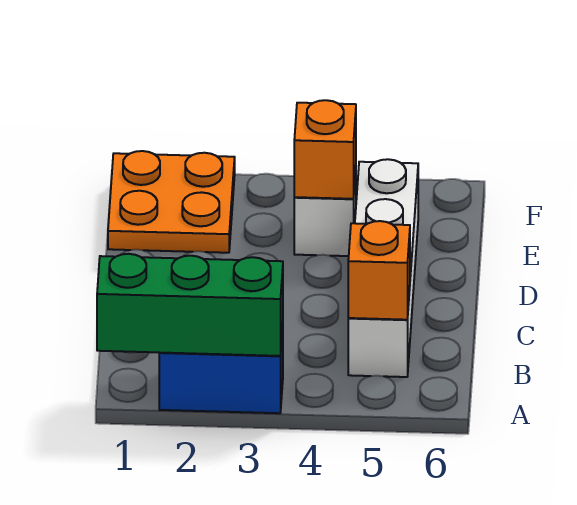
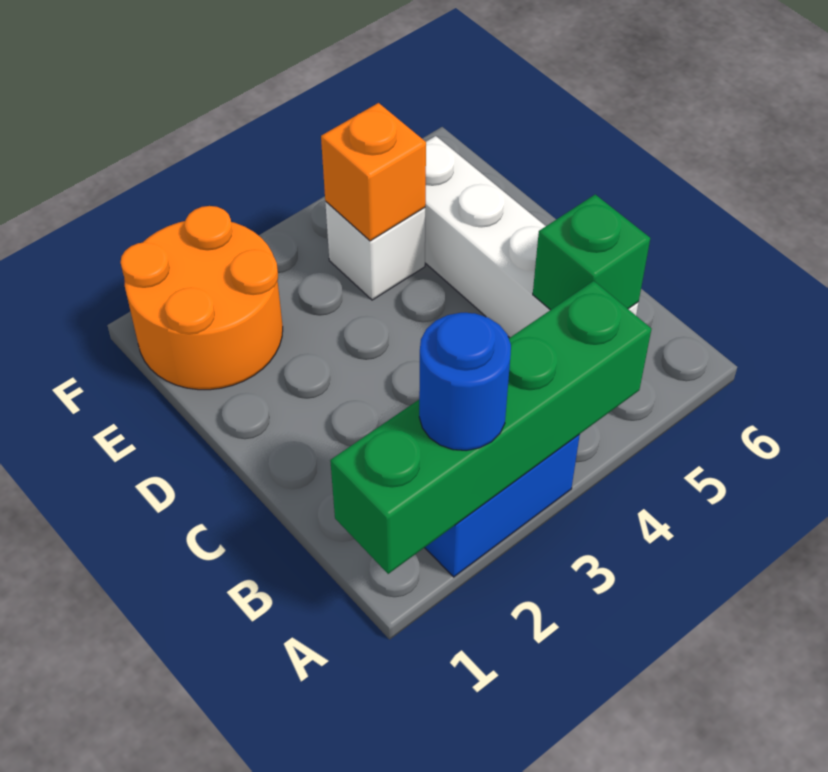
green brick A1:A3 level 2 -> green brick A1:A4 level 2
none -> blue round brick A2 level 3
orange brick B5 level 2 -> green brick B5 level 2
orange plate E1:F2 level 1 -> orange round brick E1:F2 level 1

